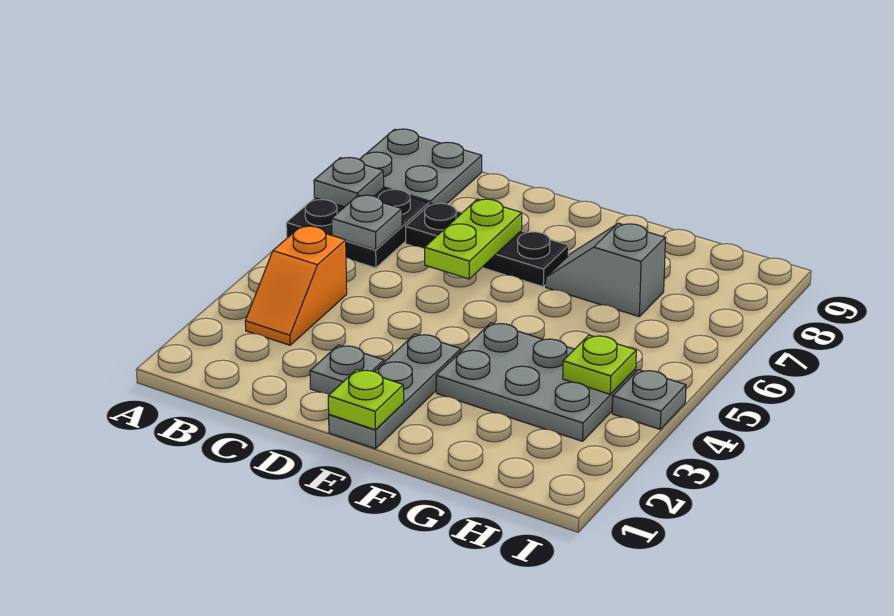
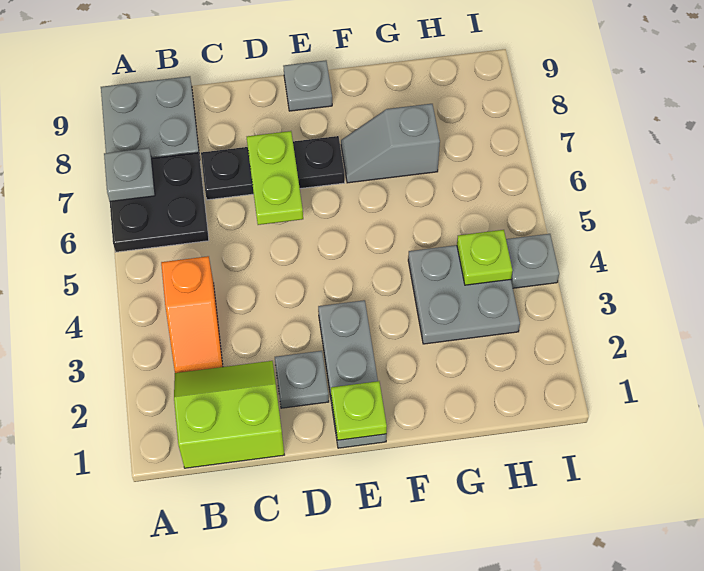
none -> lime slope B1:C2 level 1 top 1
grey plate B6 level 2 -> grey plate E9 level 1
grey plate F3:H4 level 1 -> grey plate G3:H4 level 1

